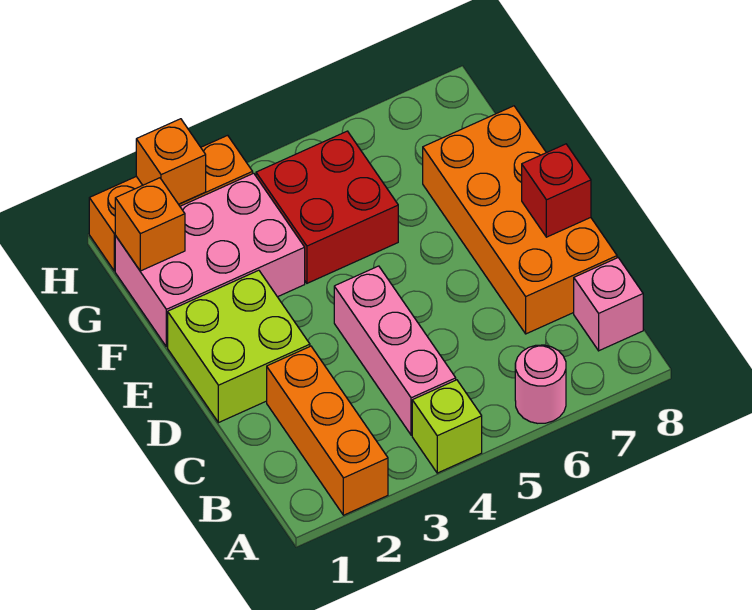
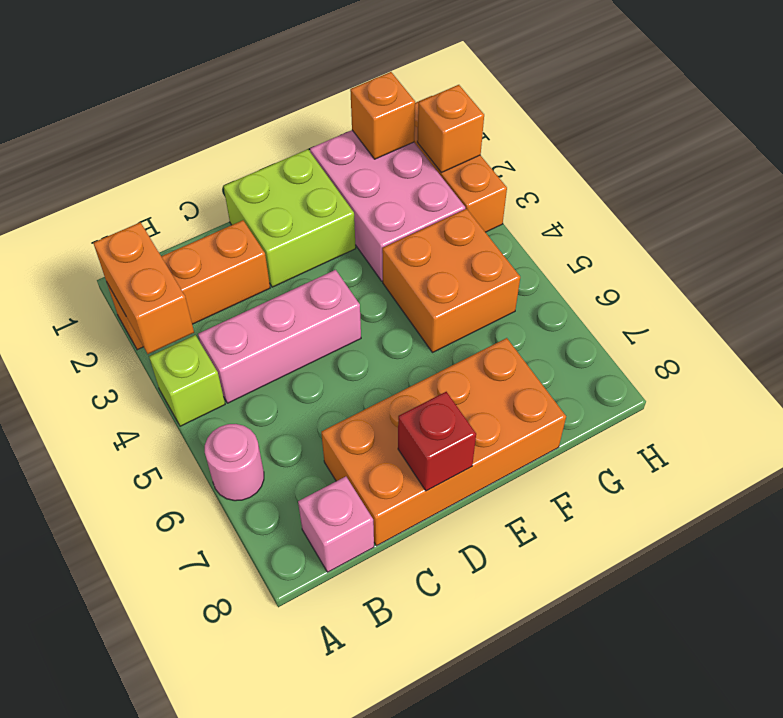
none -> orange brick A2:A3 level 2
red brick F4:G5 level 1 -> orange brick F4:G5 level 1

